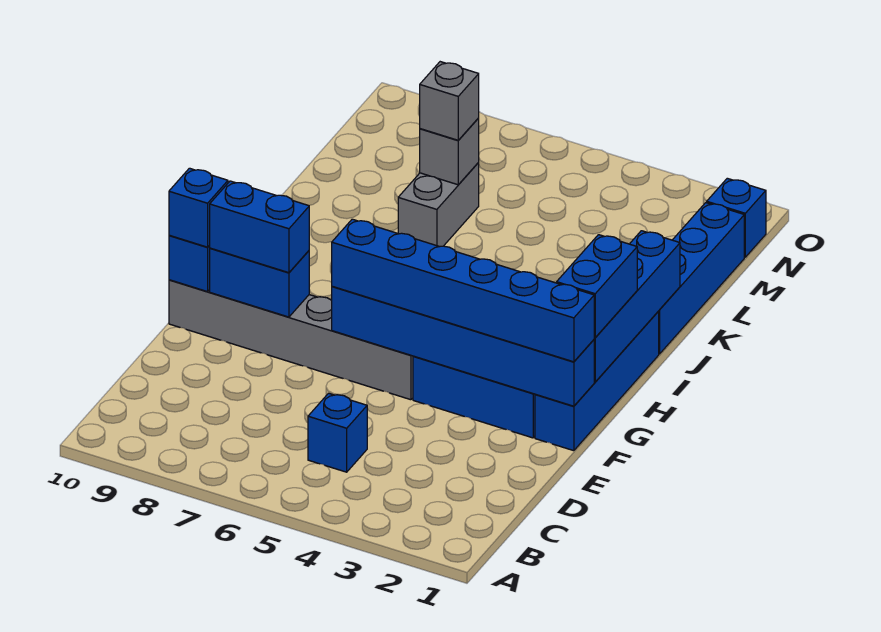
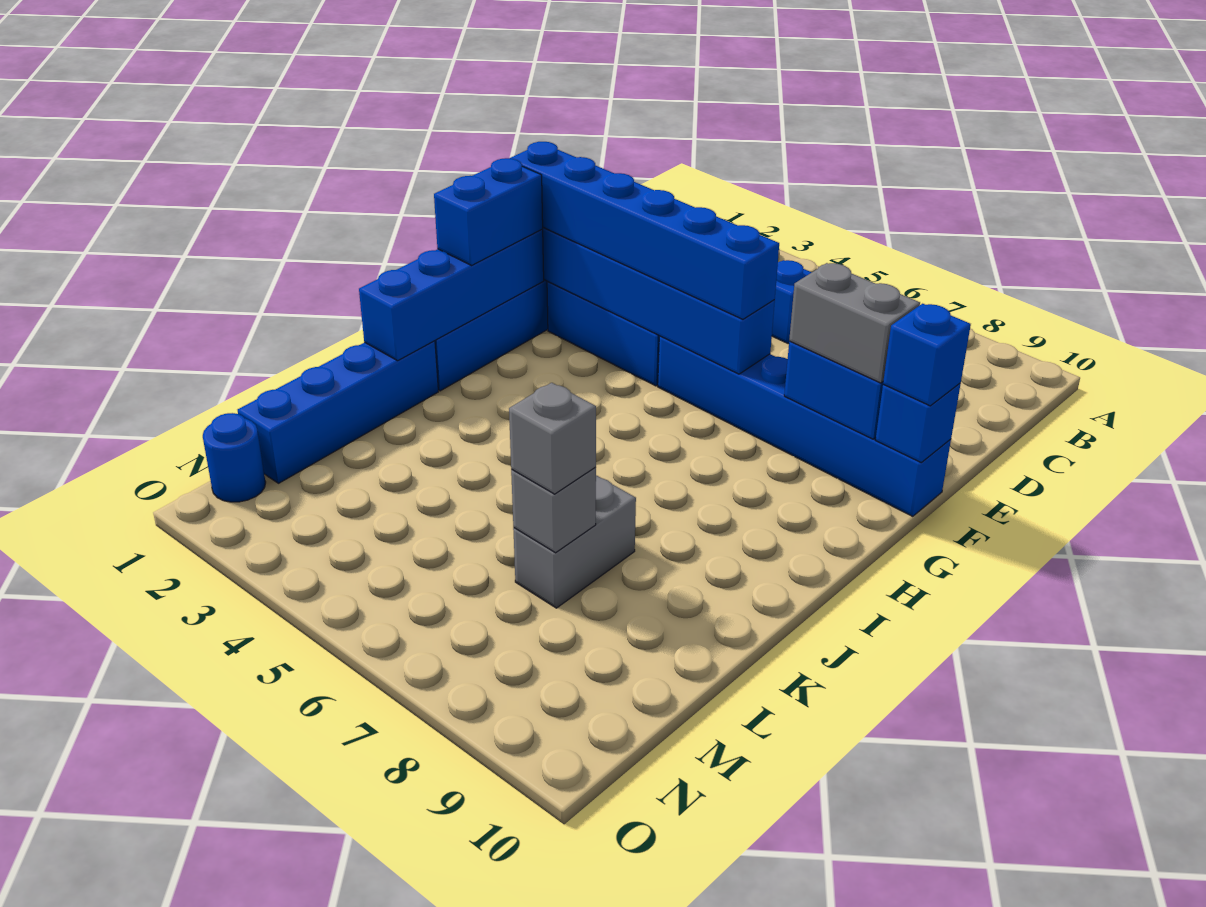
grey brick F5:F10 level 1 -> blue brick F5:F10 level 1
blue brick F8:F9 level 3 -> grey brick F8:F9 level 3
blue brick N1 level 1 -> blue round brick N1 level 1

